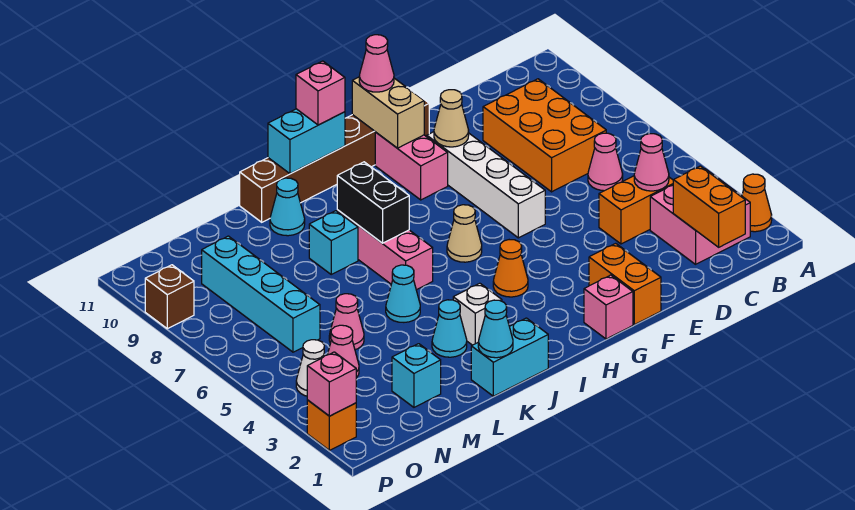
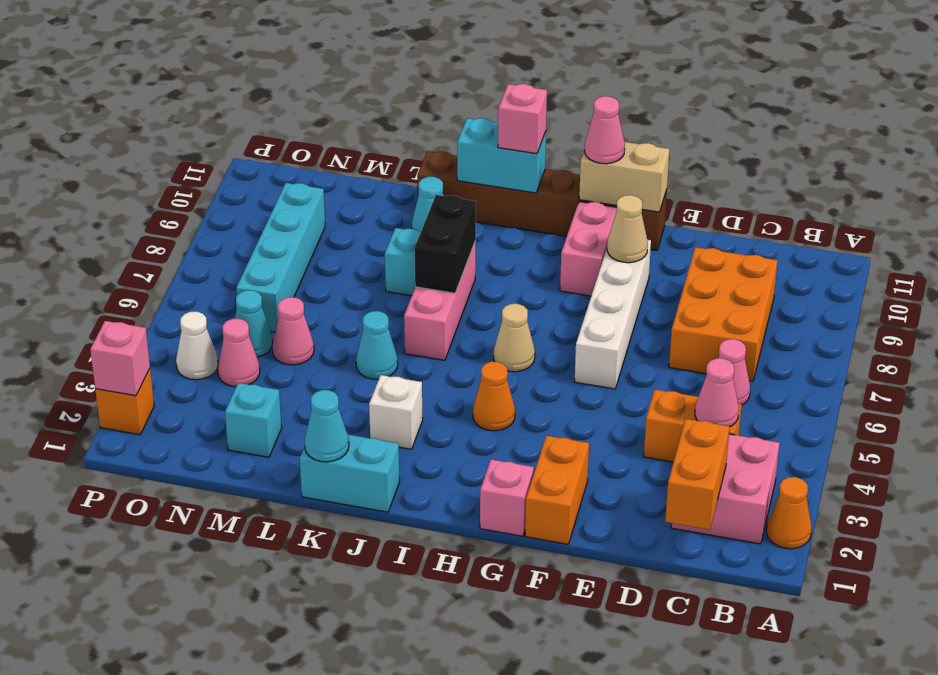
tan brick G10:G11 level 2 -> tan brick F11:G11 level 2
cyan cone K3 level 1 -> cyan cone N5 level 1
brown brick P9 level 1 -> none

